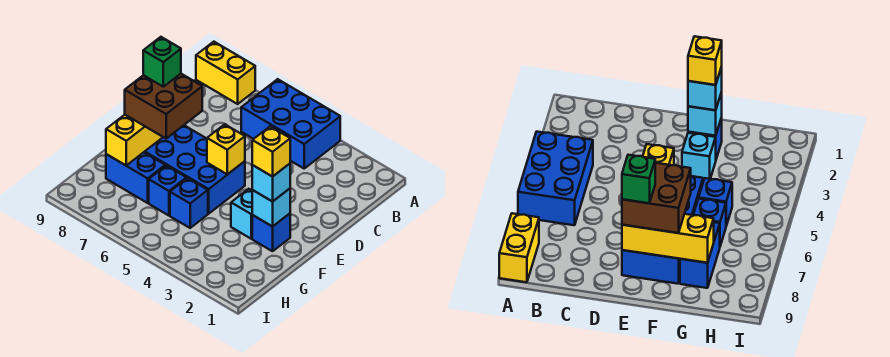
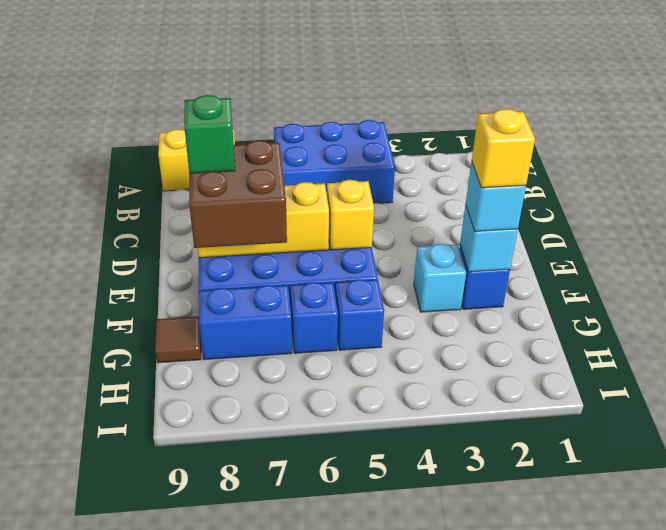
yellow brick E8:G8 level 2 -> yellow brick E6:E8 level 2
none -> brown tile G9 level 1

